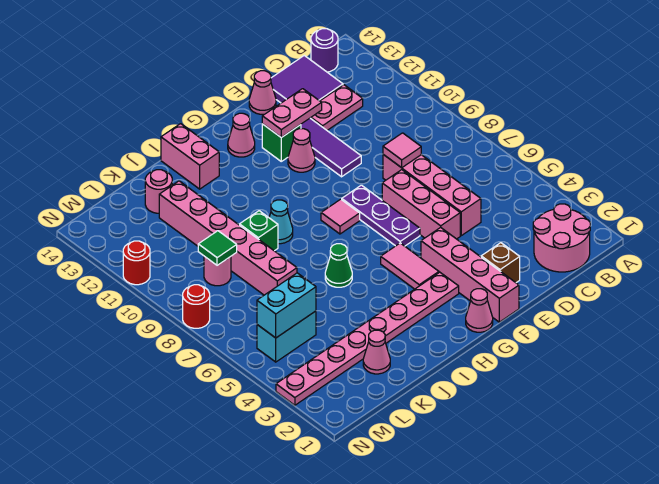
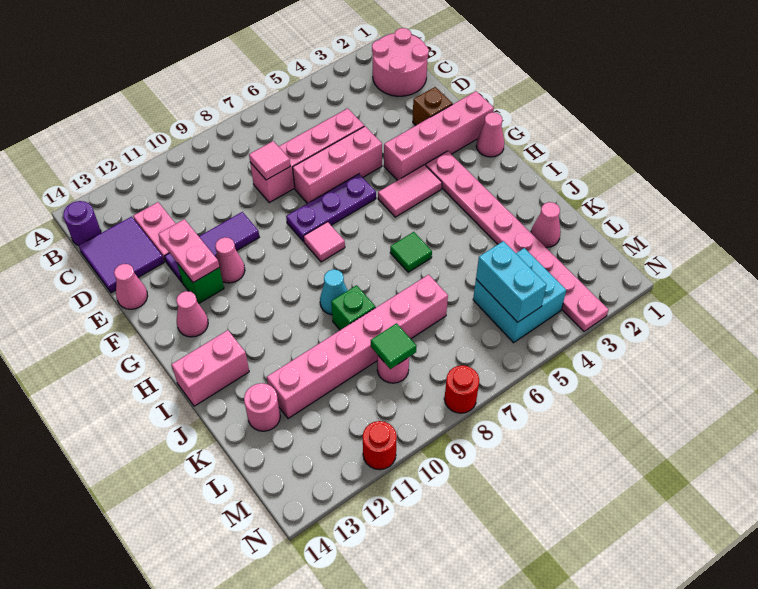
green cone I6 level 1 -> green tile I6 level 1
cyan brick L5:M5 level 1 -> cyan brick L4:M5 level 1

